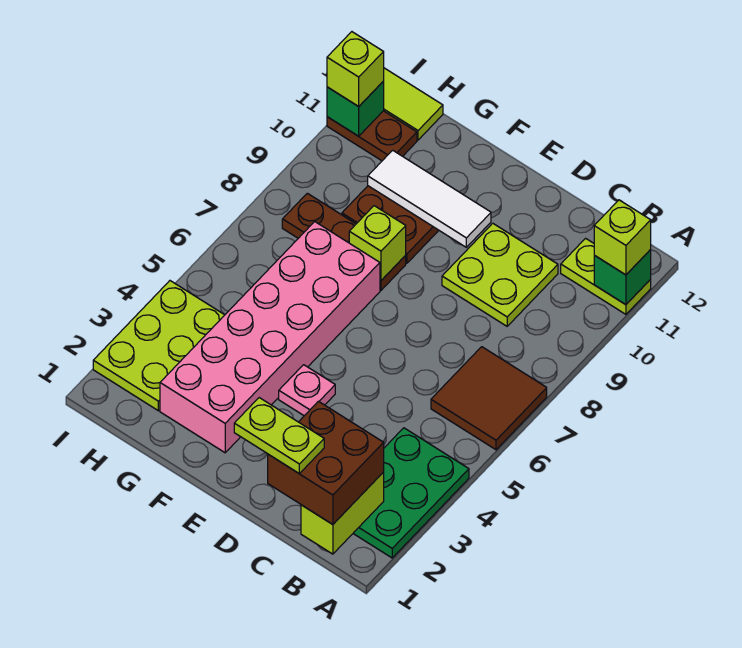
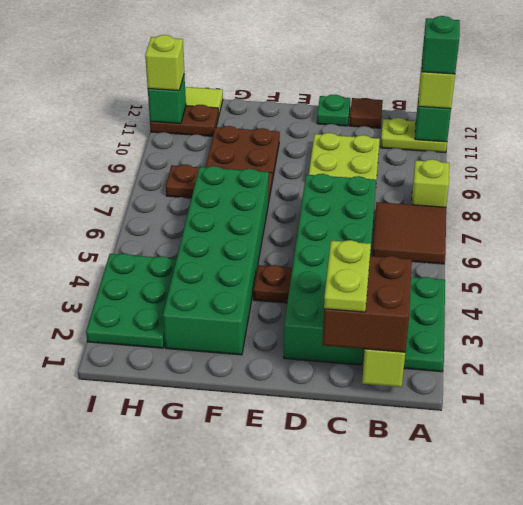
none -> green brick A11 level 4
lime plate C1:D1 level 4 -> lime plate C1:C2 level 4
none -> green brick C2:D7 level 1
none -> brown tile C12 level 1
none -> green plate D12 level 1
pink plate E4 level 1 -> brown plate E4 level 1
white tile E10:G10 level 2 -> none
pink brick F2:G7 level 1 -> green brick F2:G7 level 1
lime brick F8 level 2 -> lime brick A8 level 1
lime plate H2:I4 level 1 -> green plate H2:I4 level 1

